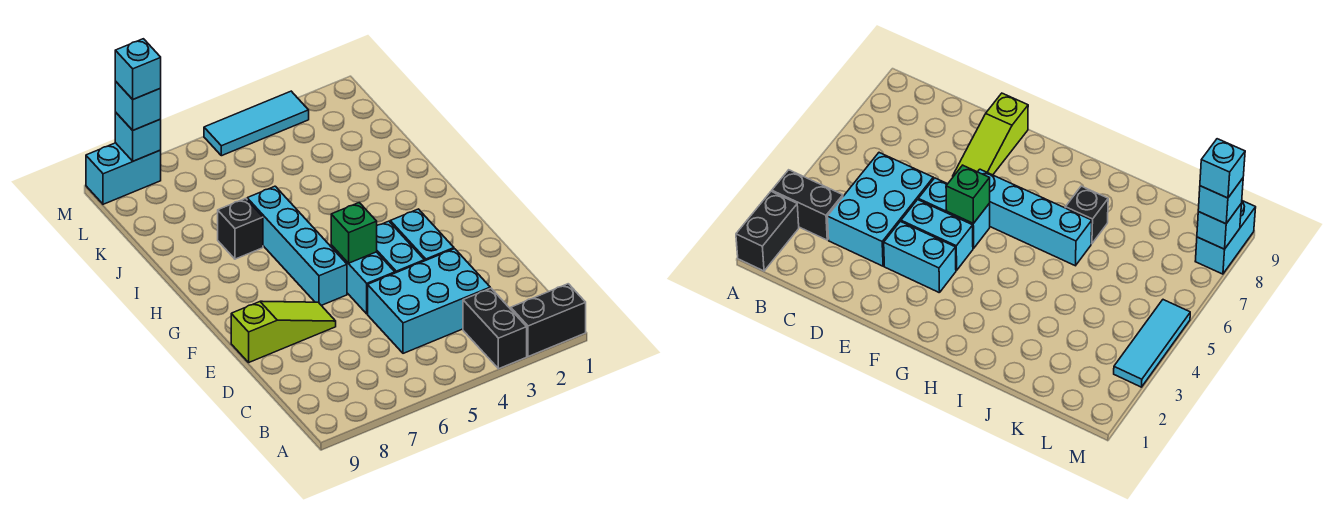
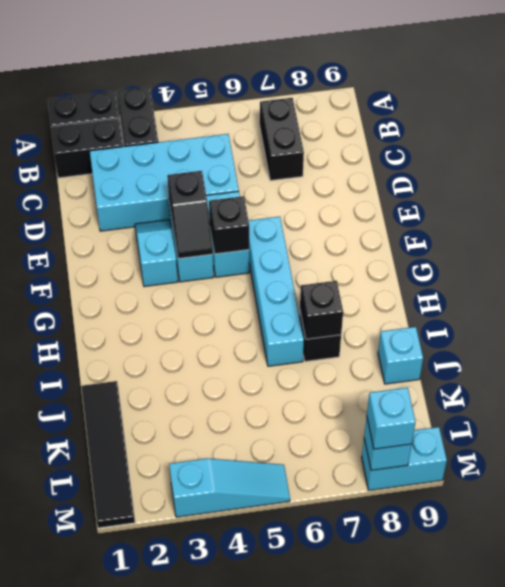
none -> black brick B1:B2 level 1
none -> black brick B7:C7 level 1
cyan brick C3:D5 level 1 -> cyan brick C2:D5 level 1
cyan brick E3:F3 level 1 -> cyan slope E3:F3 level 1 top F
none -> black slope E4:F4 level 2 top E
lime slope E7:E9 level 1 top 9 -> none
green brick F5 level 2 -> black brick F5 level 2
none -> black brick I7 level 2
none -> black tile J1:M1 level 1
cyan tile M3:M5 level 1 -> cyan slope M3:M5 level 1 top 3
cyan brick M8 level 4 -> cyan brick J9 level 1

